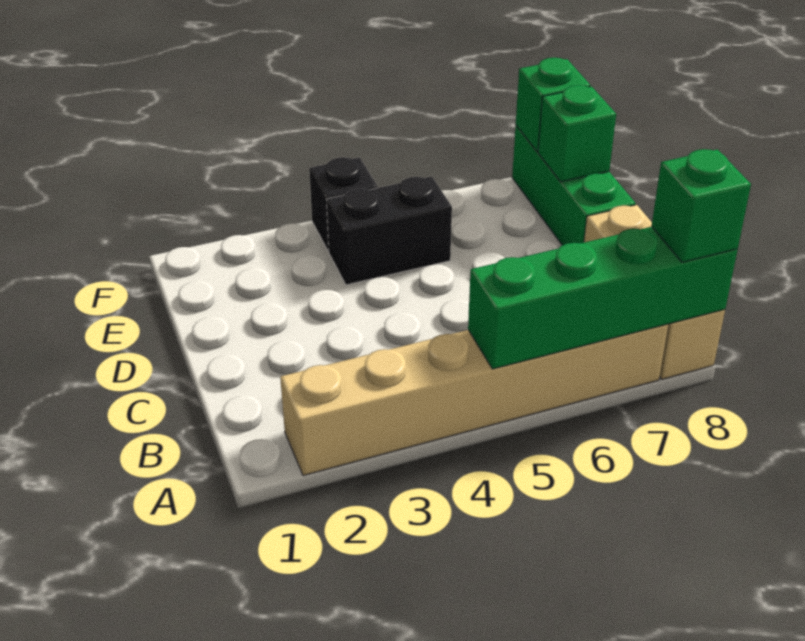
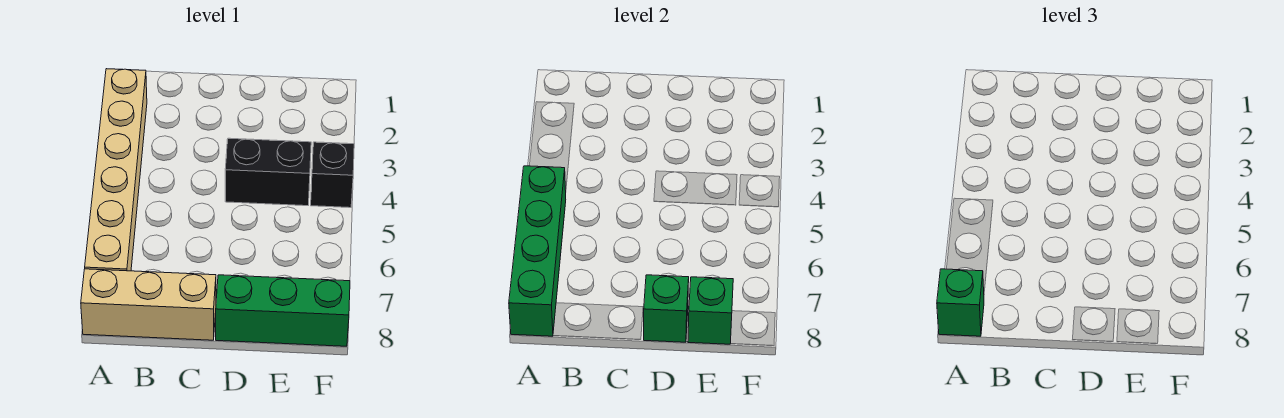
black brick E4:E5 level 1 -> black brick D4:E4 level 1
green brick F8 level 2 -> green brick D8 level 2

